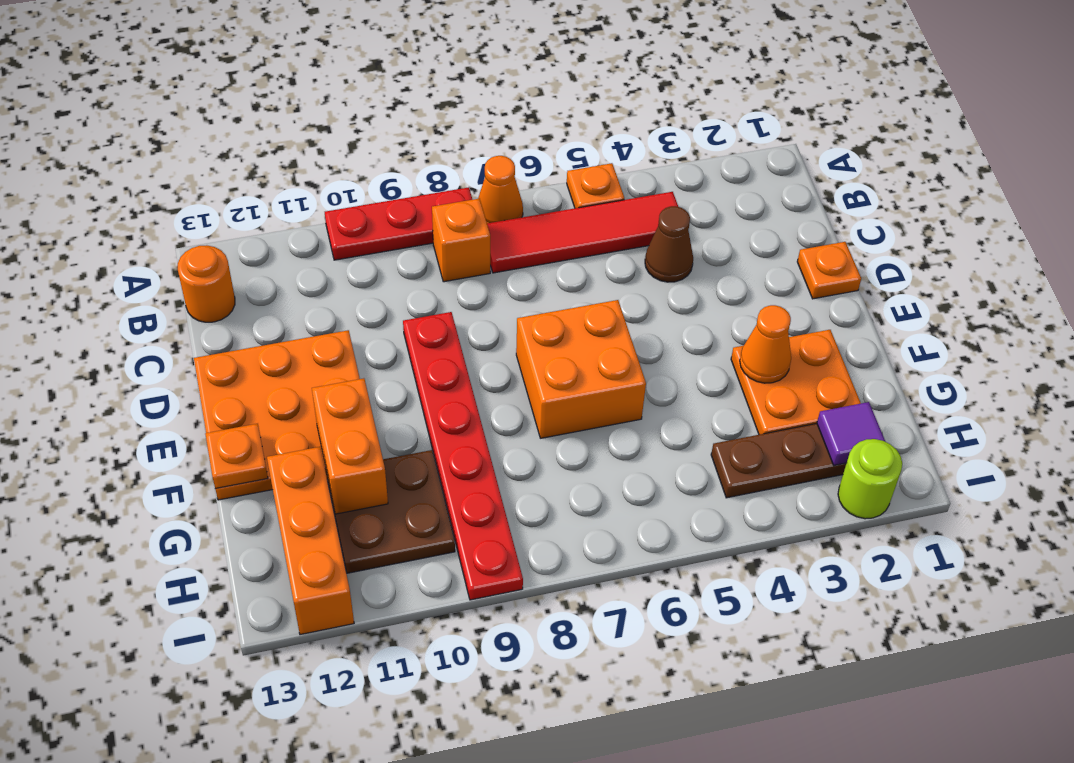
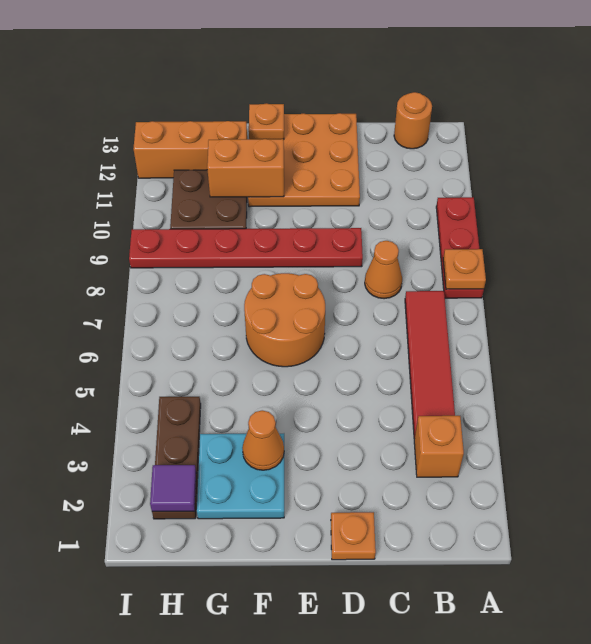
orange plate A5 level 1 -> orange plate A8 level 2
orange cone A7 level 1 -> orange cone C8 level 1
orange brick B8 level 1 -> orange brick B3 level 1
brown cone C4 level 1 -> none
orange brick E6:F7 level 1 -> orange round brick E6:F7 level 1
orange plate F2:G3 level 1 -> cyan plate F2:G3 level 1
lime round brick I2 level 1 -> none

